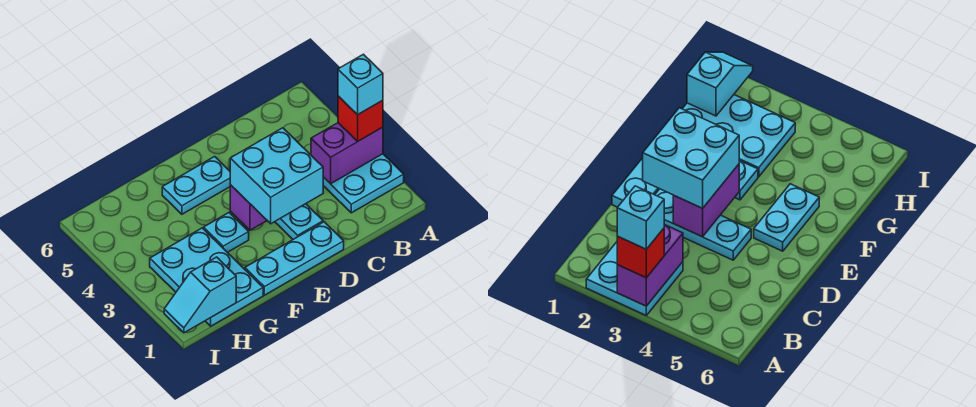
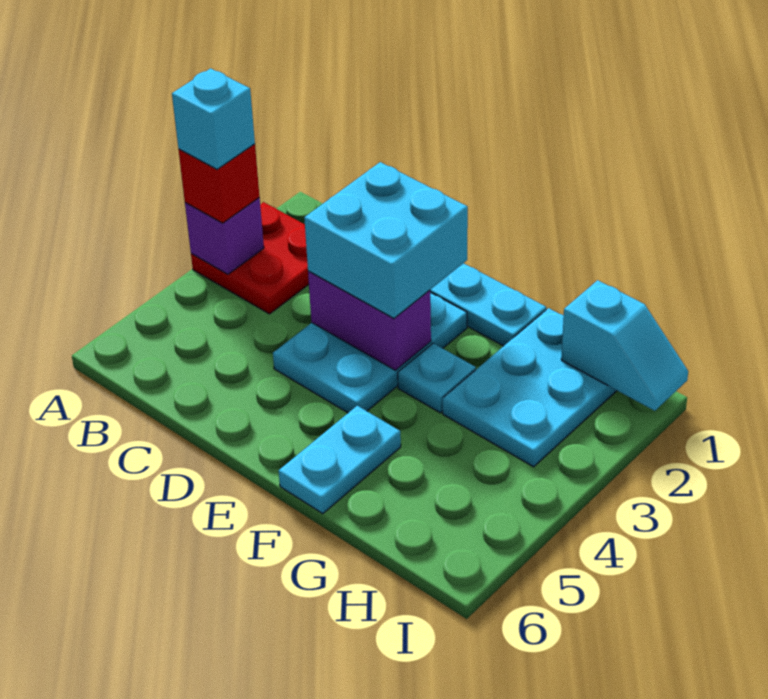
cyan plate A2:B3 level 1 -> red plate A2:B3 level 1
purple brick A3:B3 level 2 -> purple brick A3 level 2
cyan plate D2:D4 level 1 -> cyan plate D2:E4 level 1
cyan plate E5:F5 level 1 -> cyan plate F5:F6 level 1

